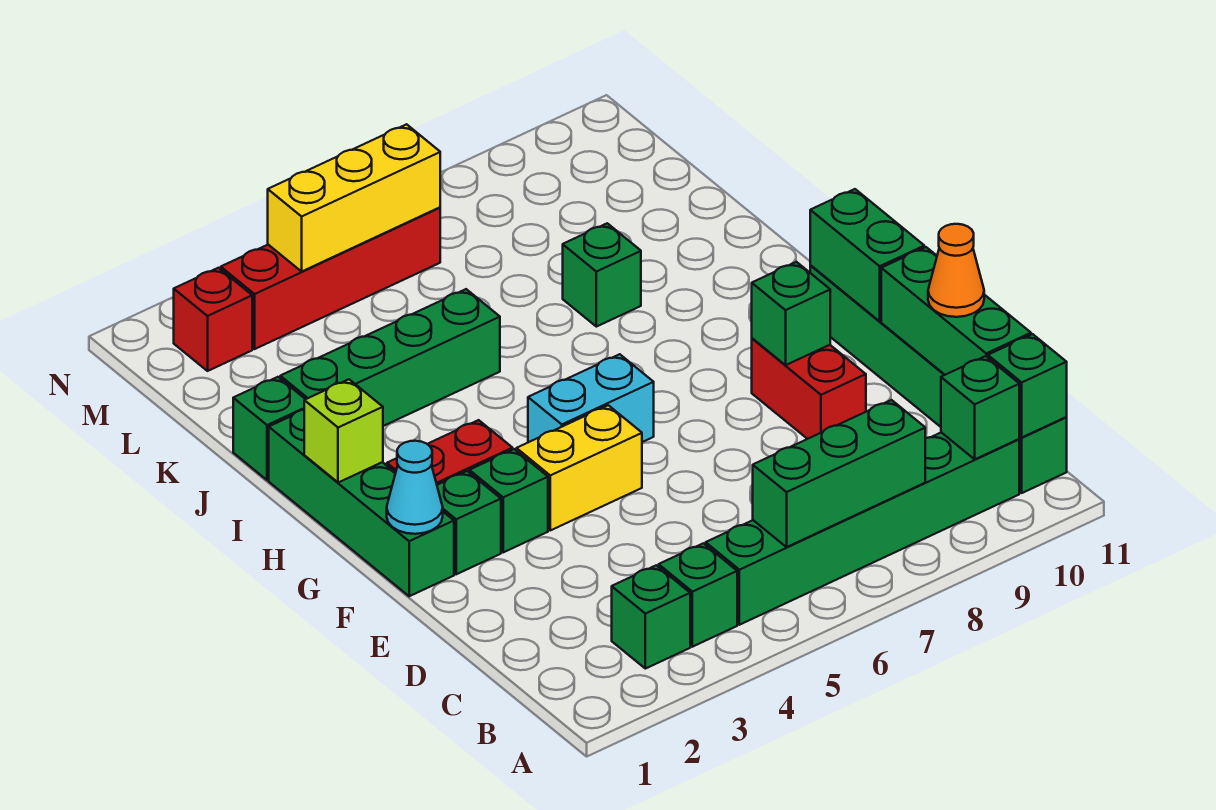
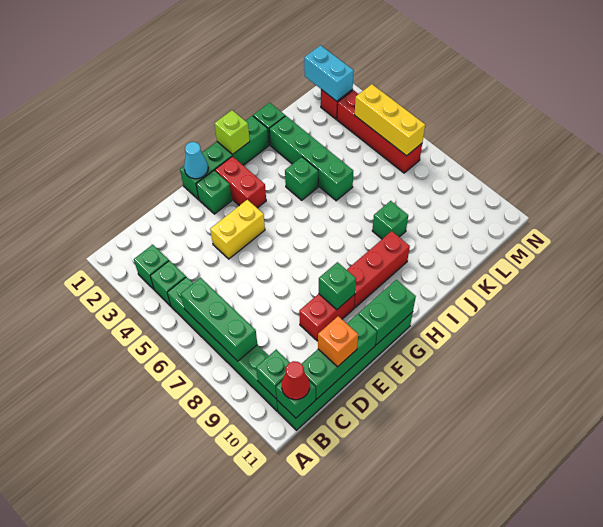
none -> red cone B11 level 3
orange cone D11 level 3 -> orange brick D11 level 3
green brick F3 level 1 -> green brick I4 level 1
yellow brick F4:F5 level 1 -> yellow brick E4:F4 level 1
cyan brick G5:G6 level 1 -> cyan brick M1:M2 level 2
none -> red brick G9:I9 level 1

